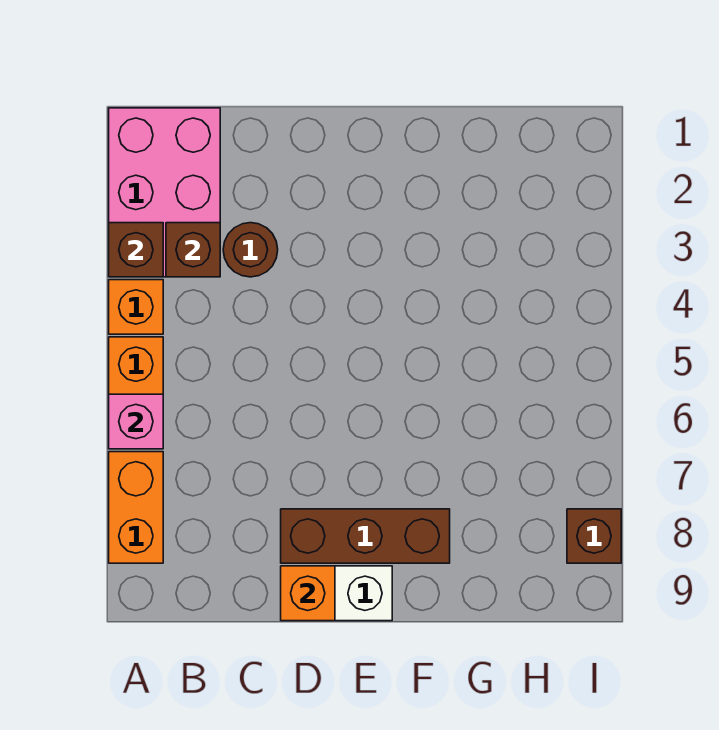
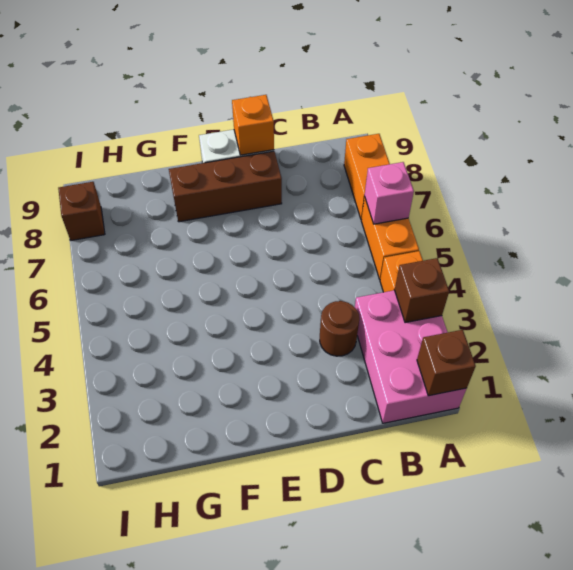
brown brick B3 level 2 -> brown brick A1 level 2

